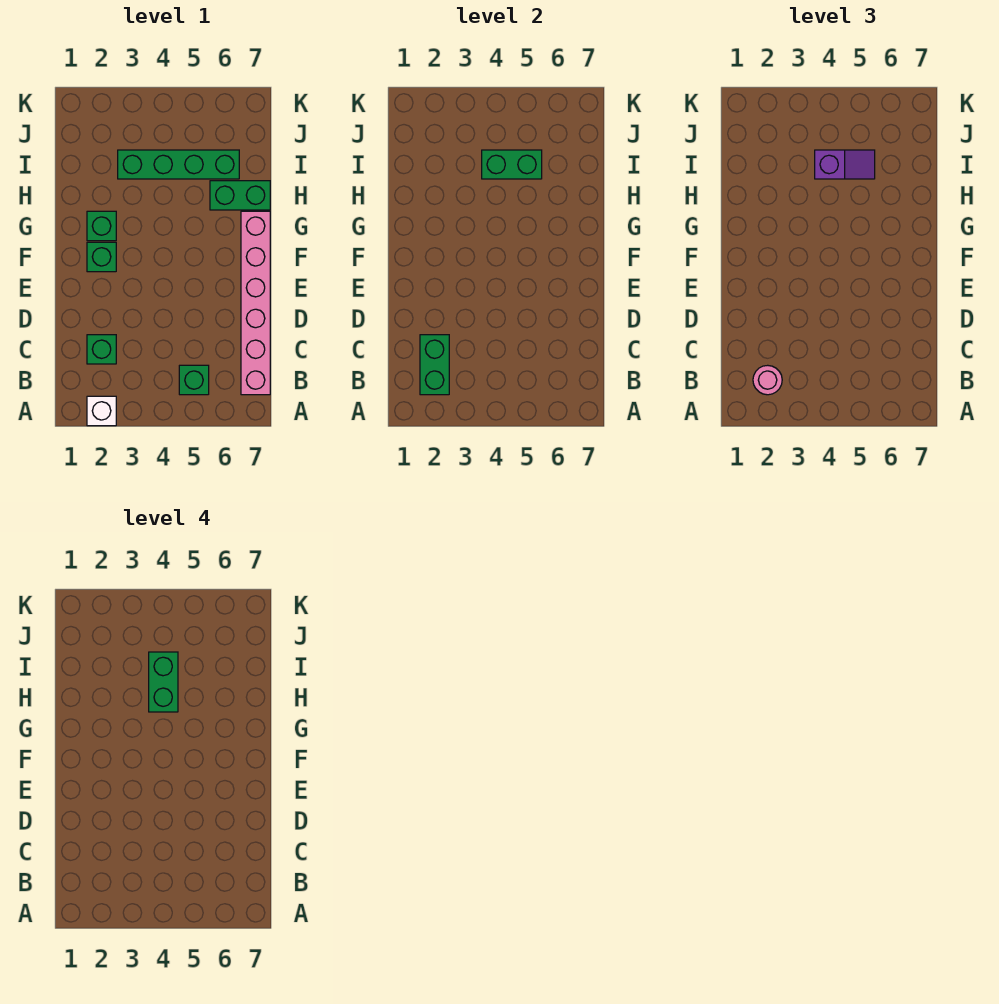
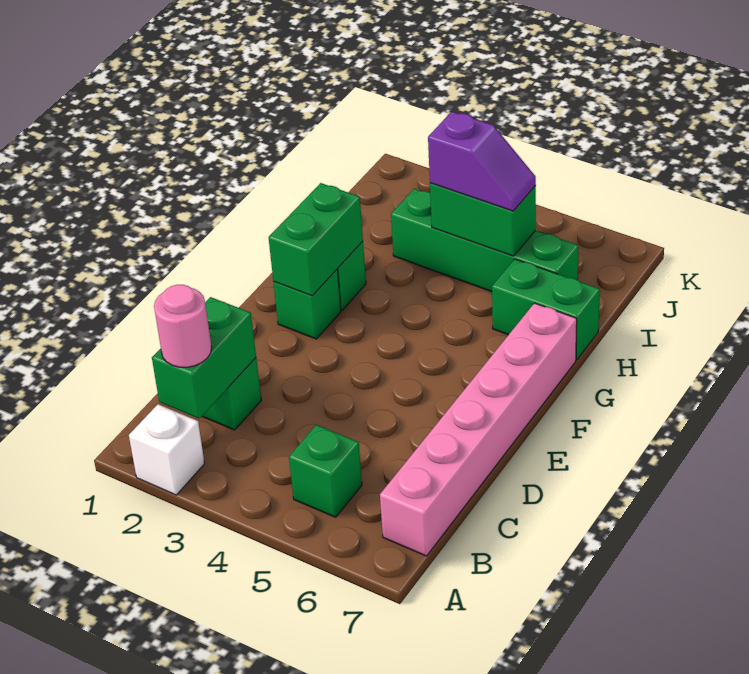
green brick H4:I4 level 4 -> green brick F2:G2 level 2

